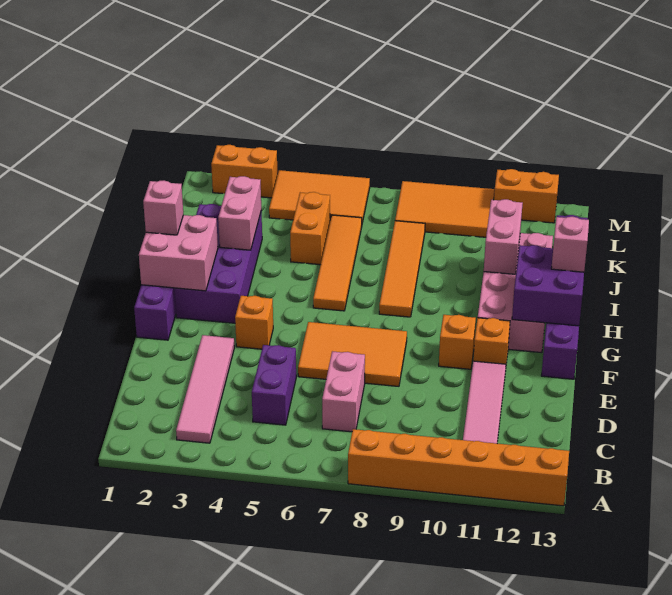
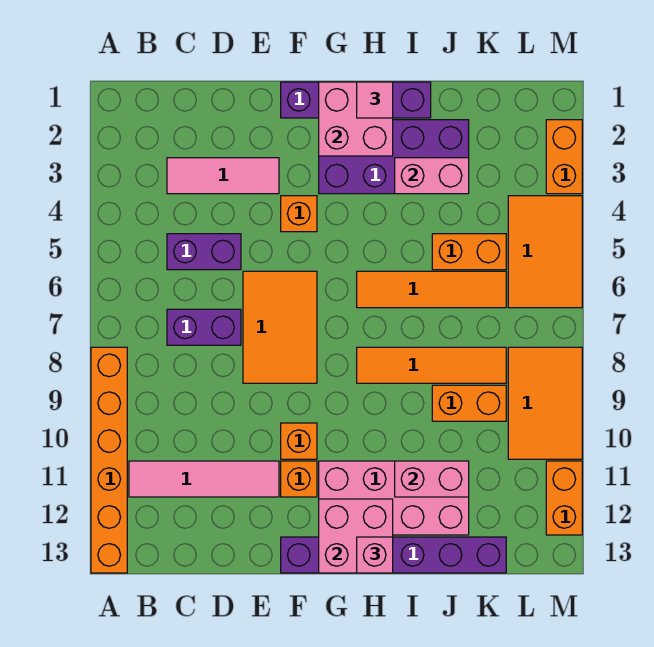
pink tile B3:E3 level 1 -> pink tile C3:E3 level 1
pink brick C7:D7 level 1 -> purple brick C7:D7 level 1
purple brick G12:H13 level 2 -> pink brick G12:H13 level 2
pink brick H1 level 3 -> pink tile H1 level 3
none -> orange brick J9:K9 level 1

